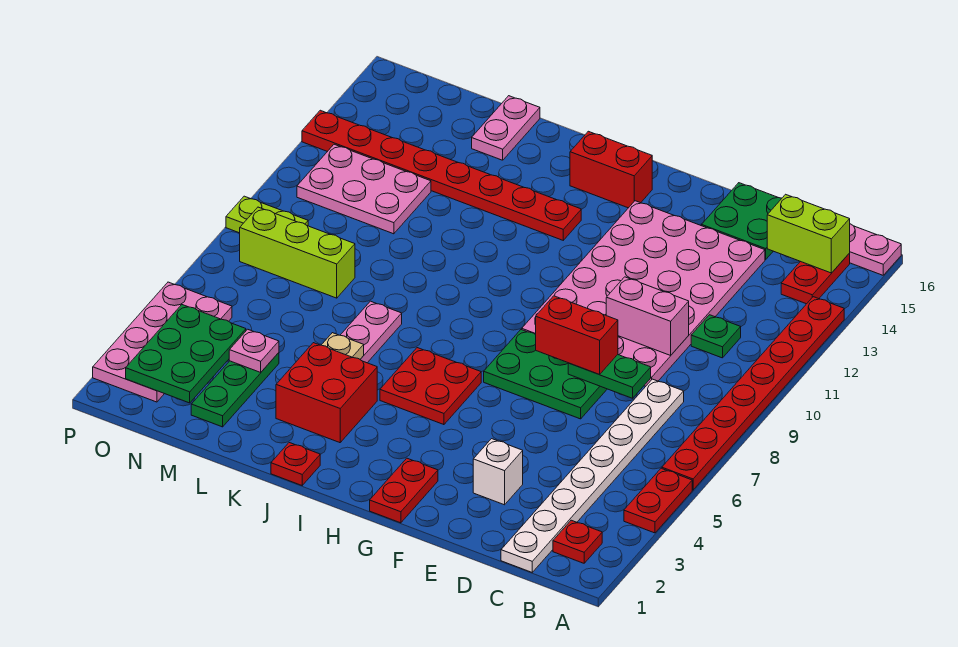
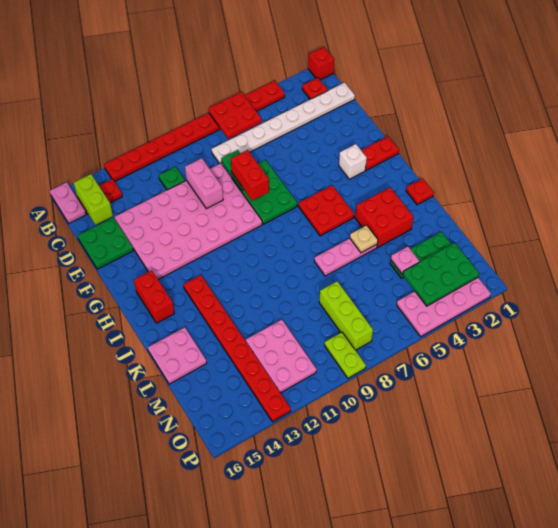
none -> red brick A1 level 1
none -> red plate A6:B7 level 2
white brick E3 level 1 -> white brick G3 level 1
pink plate L15:L16 level 1 -> pink plate K15:L16 level 1

